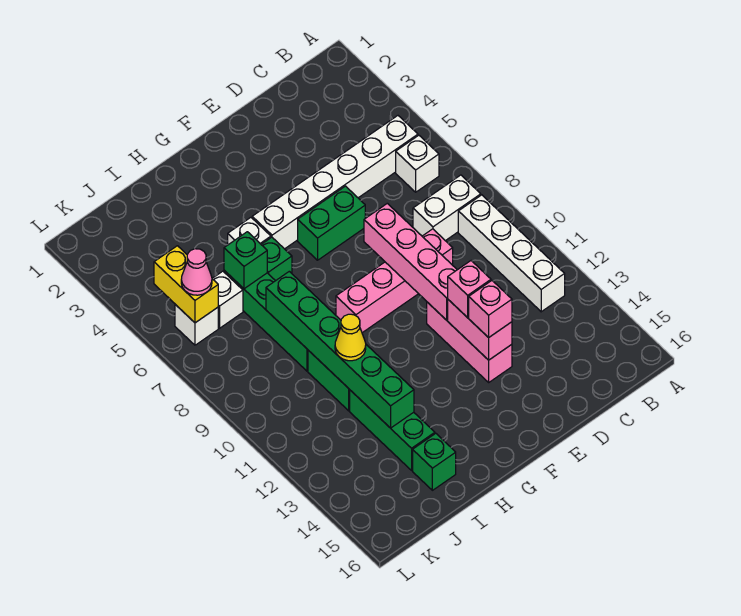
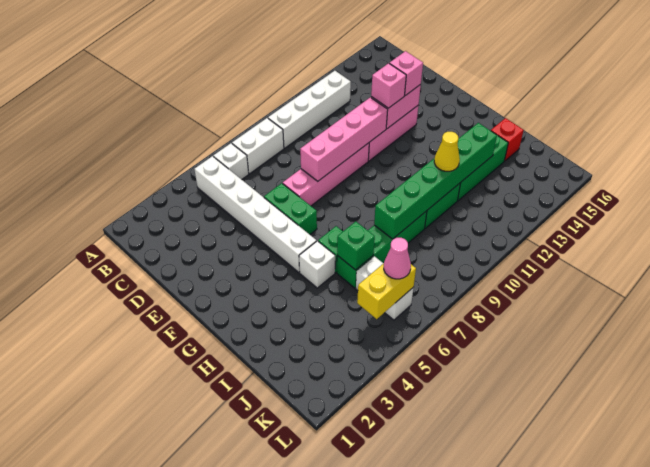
white brick B8:C8 level 1 -> white brick B7:B8 level 1
pink brick D9:G9 level 1 -> pink brick E7:E10 level 1
green brick I15 level 1 -> red brick I15 level 1

